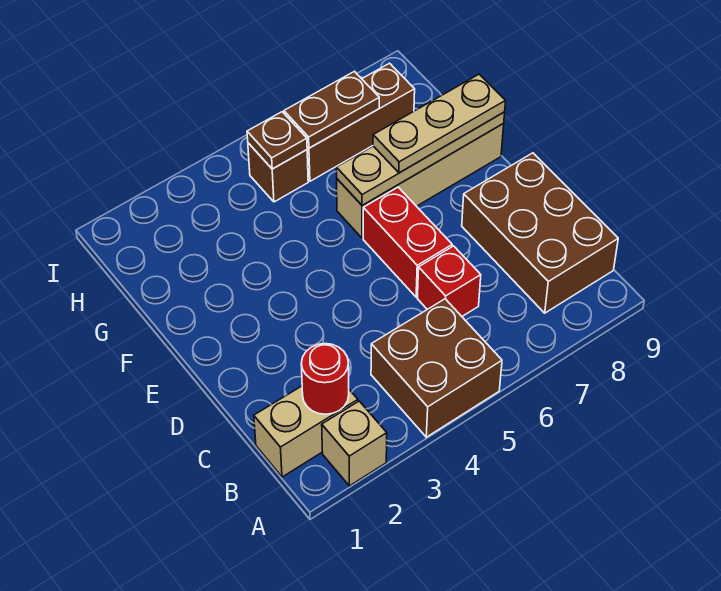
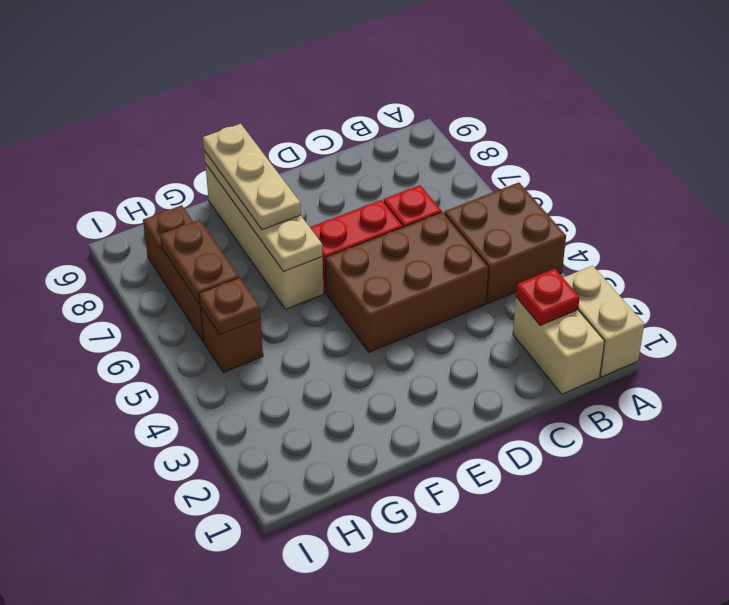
tan brick A2 level 1 -> tan brick A1:A2 level 1
red round brick B2 level 2 -> red plate B2 level 2
brown brick B8:D9 level 1 -> brown brick C4:E5 level 1

